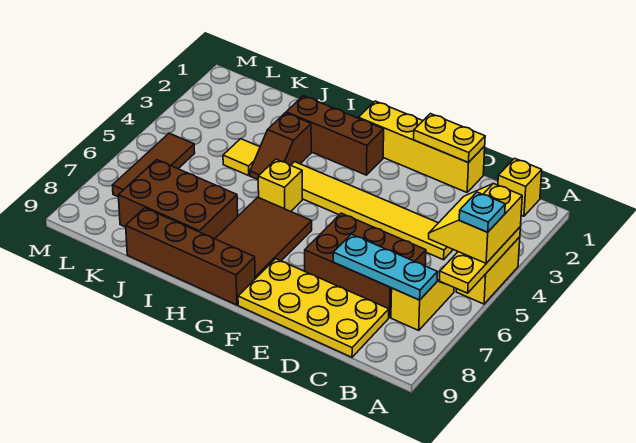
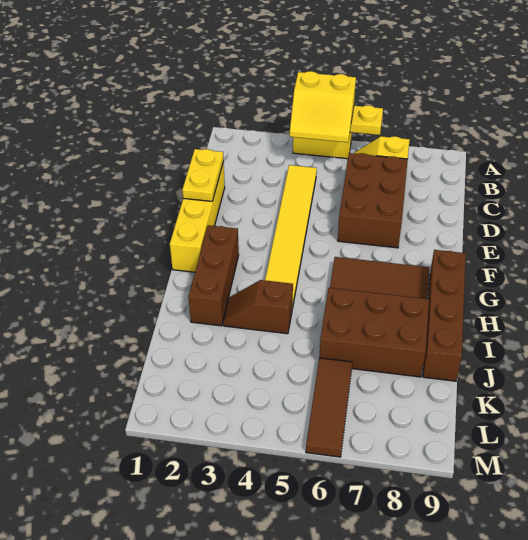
cyan plate A5 level 4 -> none
yellow brick B1 level 1 -> none
cyan plate B7:D7 level 2 -> none
yellow plate C8:F9 level 1 -> none
yellow brick H5 level 1 -> none
brown slope I3:I4 level 1 top 3 -> brown slope I3:I4 level 1 top 4
brown brick I7:K8 level 1 -> brown brick I6:J8 level 1
yellow tile J4 level 1 -> none
brown tile L5:L7 level 1 -> brown tile K6:M6 level 1

